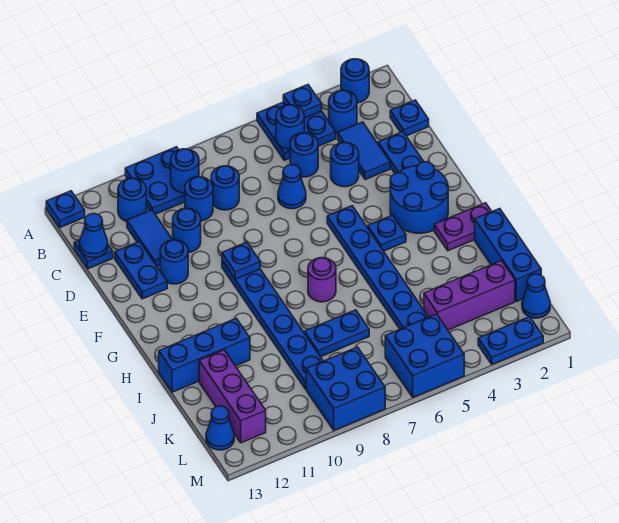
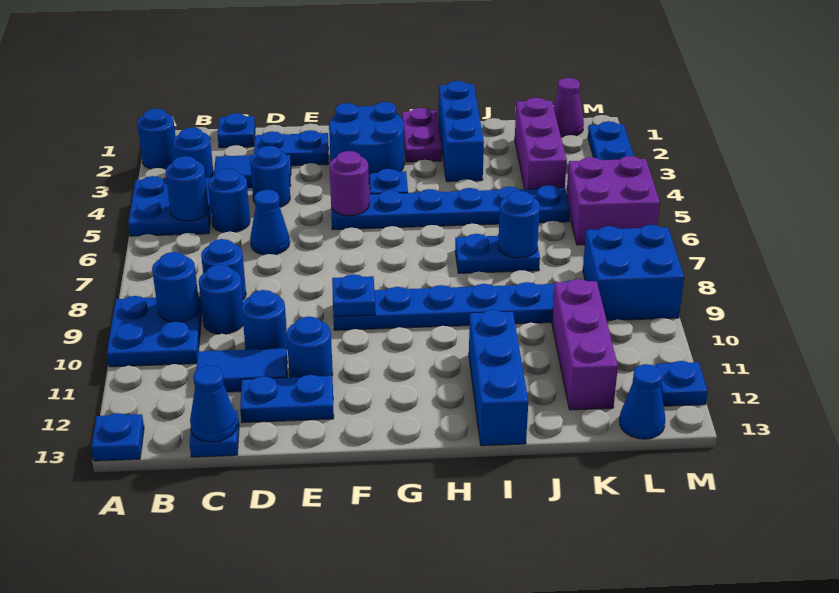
blue plate A4 level 2 -> blue plate M12 level 1
blue round brick B11 level 1 -> blue round brick J7 level 2
purple round brick H7 level 1 -> purple round brick F5 level 2
blue brick I1:K1 level 1 -> blue brick I1:I3 level 1
blue plate J7:J8 level 1 -> blue plate I7:J7 level 1
purple brick J12:L12 level 1 -> purple brick K10:K12 level 1
blue cone L1 level 1 -> purple cone L1 level 1
blue brick L5:M6 level 1 -> purple brick L5:M6 level 1

